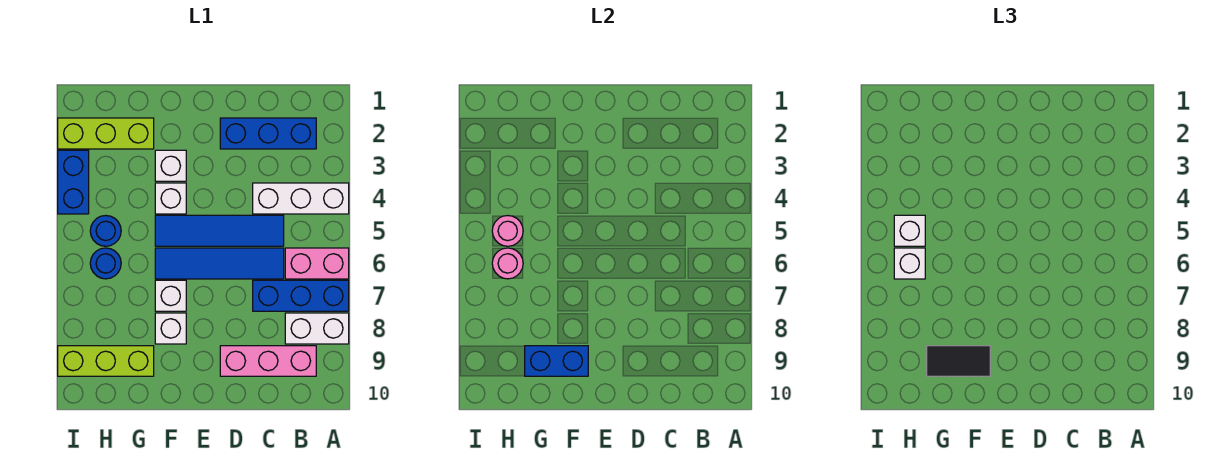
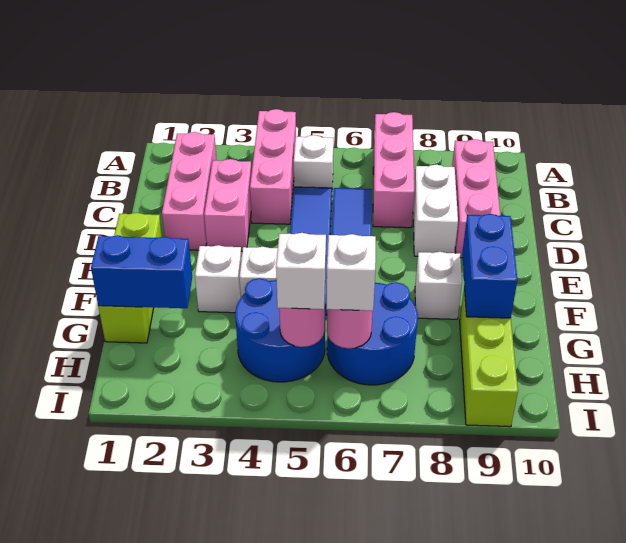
white brick A4:C4 level 1 -> pink brick A4:C4 level 1
pink brick A6:B6 level 1 -> pink brick C3:D3 level 1
blue brick A7:C7 level 1 -> pink brick A7:C7 level 1
white brick A8:B8 level 1 -> white brick C8:D8 level 1
blue brick B2:D2 level 1 -> pink brick B2:D2 level 1
white brick F7 level 1 -> white brick B5 level 1
black tile F9:G9 level 3 -> none
lime brick G2:I2 level 1 -> lime brick E1:G1 level 1
blue round brick H5 level 1 -> blue round brick G4:H5 level 1
blue round brick H6 level 1 -> blue round brick G6:H7 level 1
blue brick I3:I4 level 1 -> blue brick G1:G2 level 2

